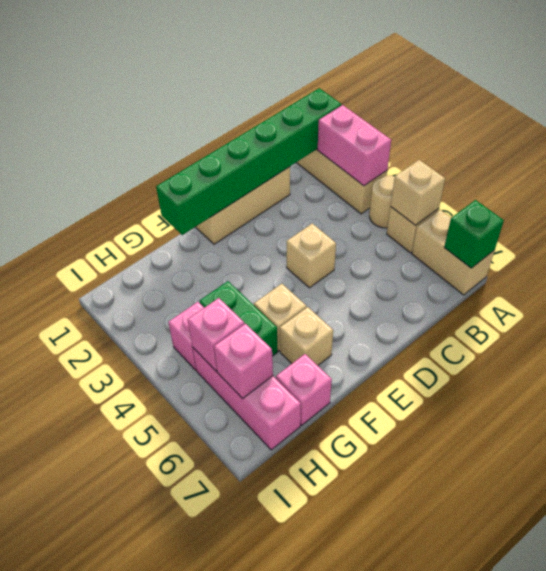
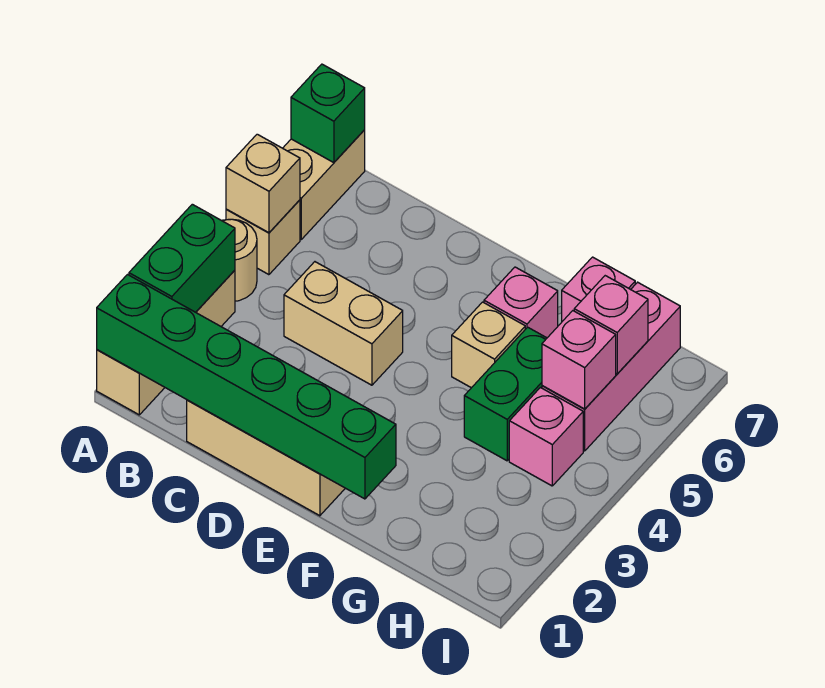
pink brick A2:A3 level 2 -> green brick A2:A3 level 2
tan brick D4 level 1 -> tan brick C4:D4 level 1
tan brick F6 level 1 -> pink brick F6 level 1

